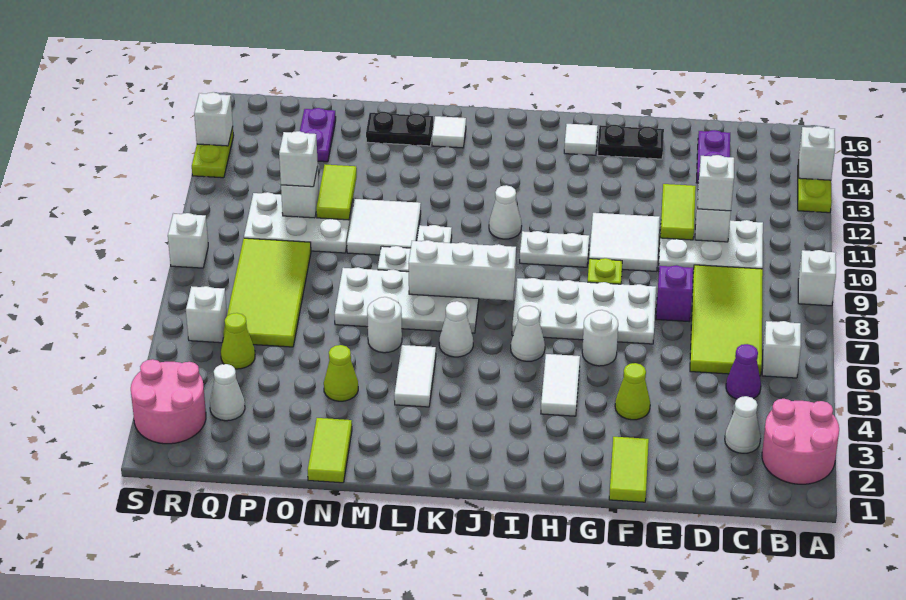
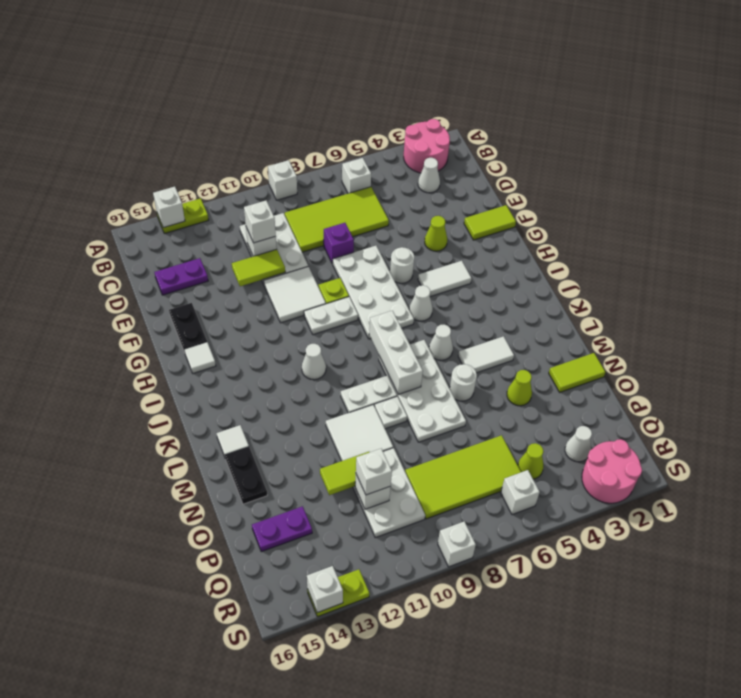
purple cone C5 level 1 -> none
white plate H10:I10 level 1 -> white plate H9:H10 level 1

